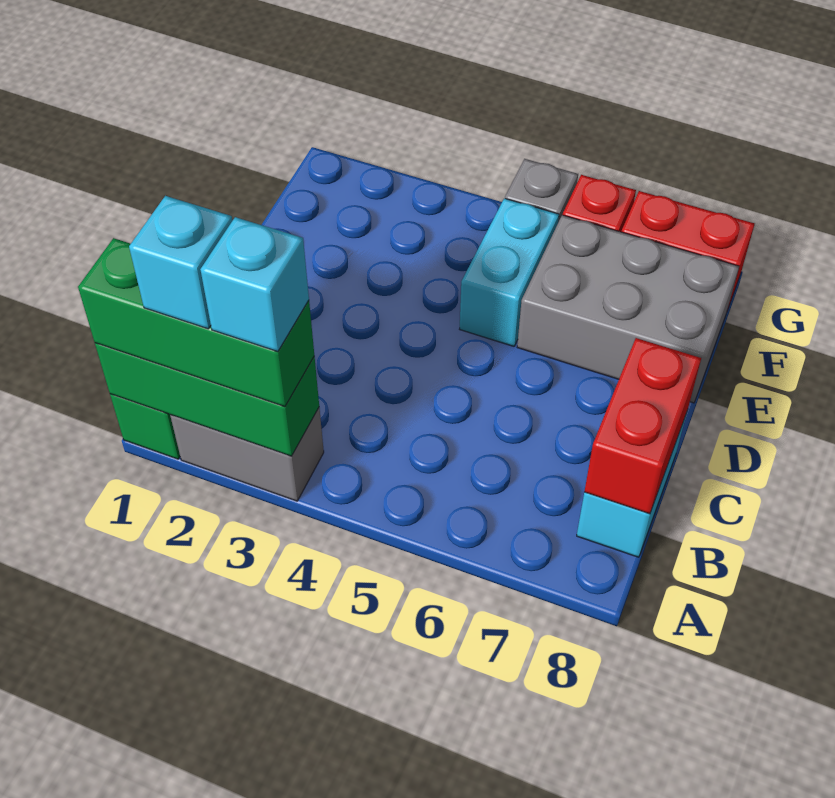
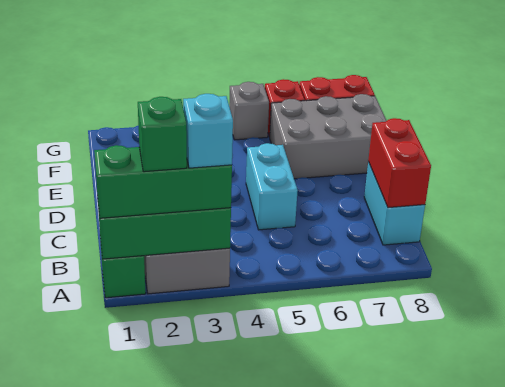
cyan brick A2 level 4 -> green brick A2 level 4
cyan brick E5:F5 level 1 -> cyan brick C5:D5 level 1

